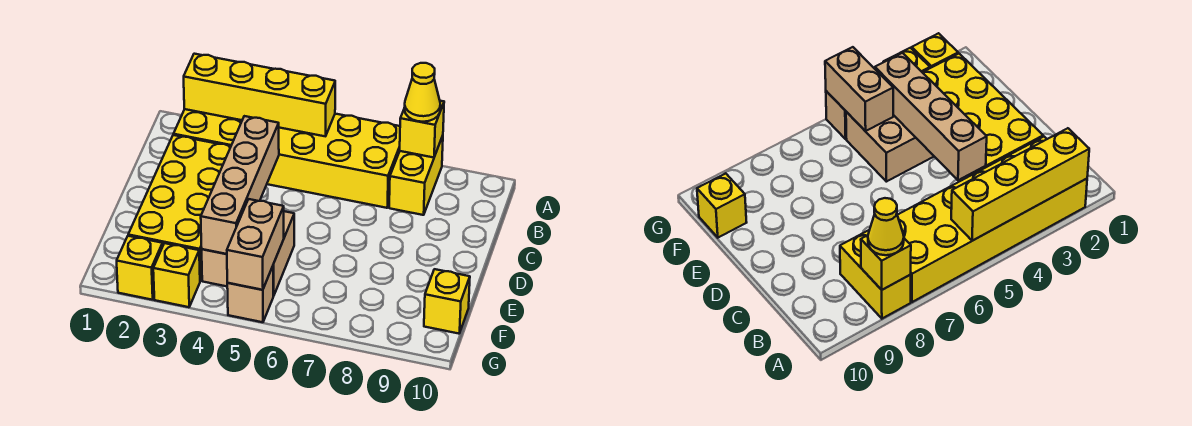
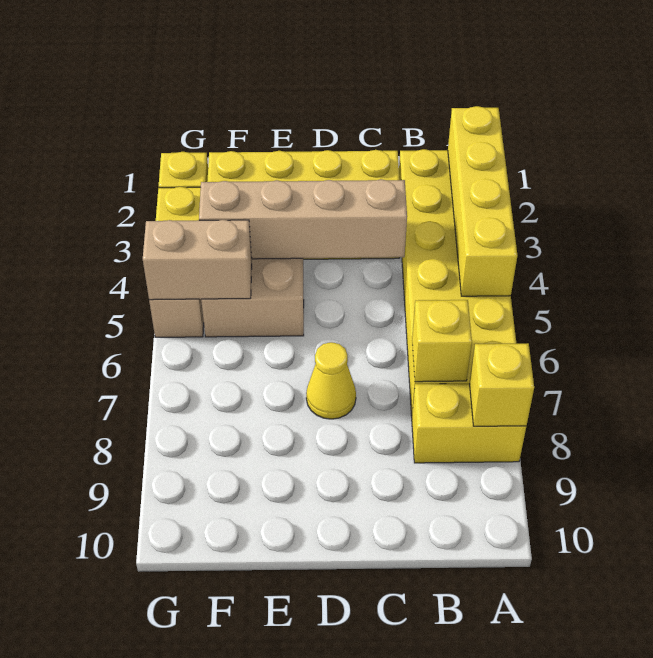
yellow cone A8 level 3 -> yellow cone D7 level 1
yellow brick F10 level 1 -> yellow brick B7 level 2

